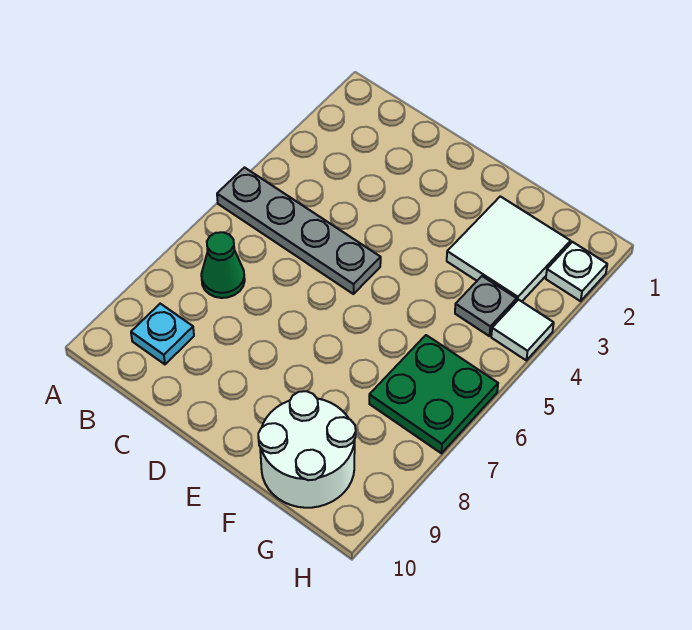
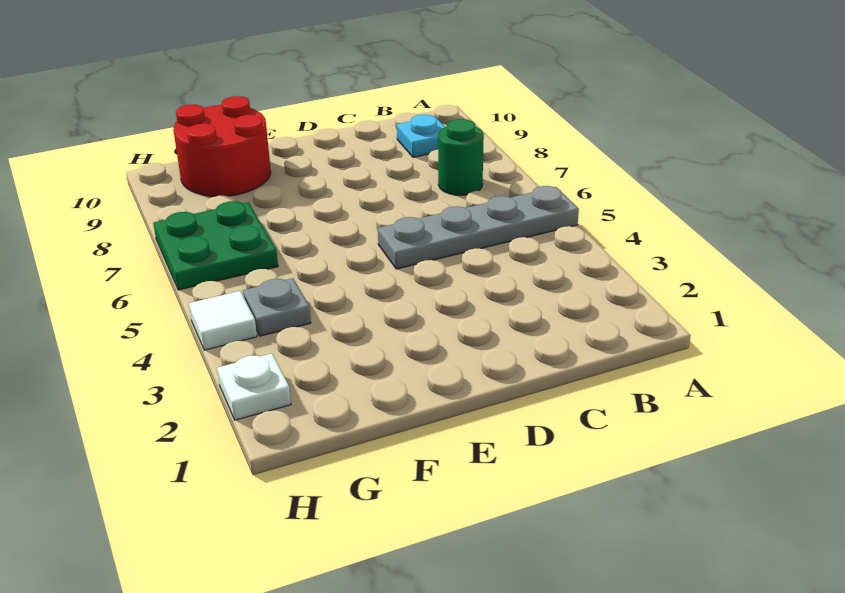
green cone B7 level 1 -> green round brick B7 level 1
white tile F2:G3 level 1 -> none
white round brick F9:G10 level 1 -> red round brick F9:G10 level 1

